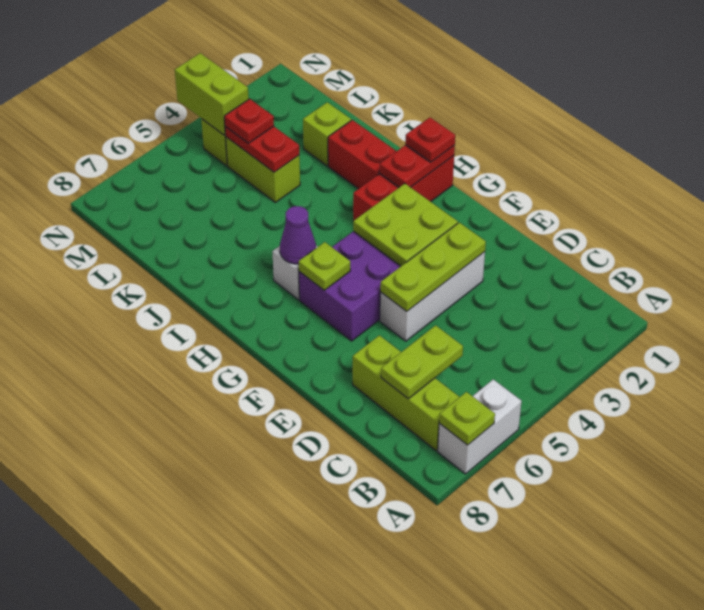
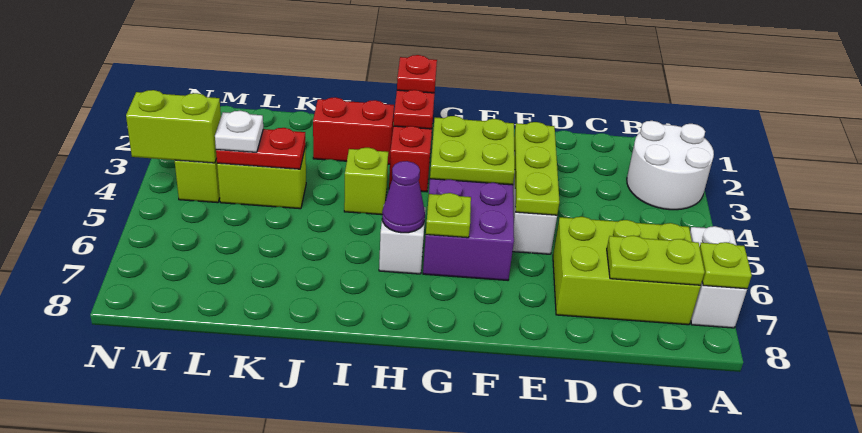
none -> white round brick A2:B3 level 1
lime brick B7:D7 level 1 -> lime brick B6:D7 level 1
lime plate C6:C7 level 2 -> lime plate B7:C7 level 2
lime brick K2 level 1 -> lime brick I4 level 1
red plate L4 level 3 -> white plate L4 level 3

